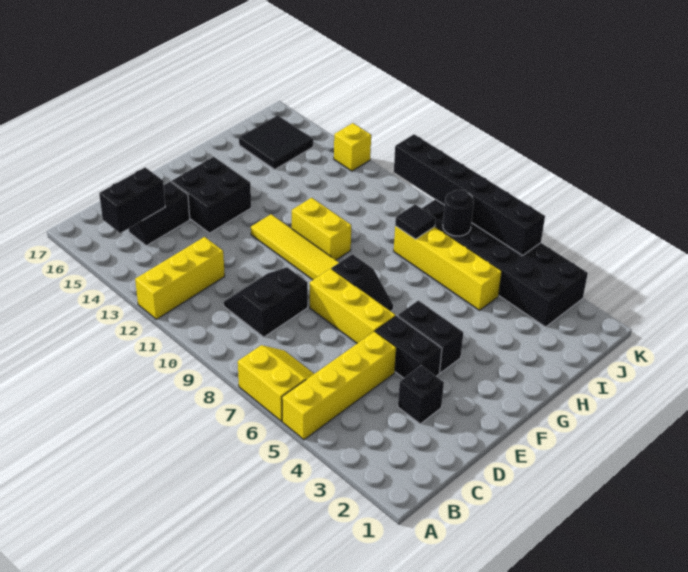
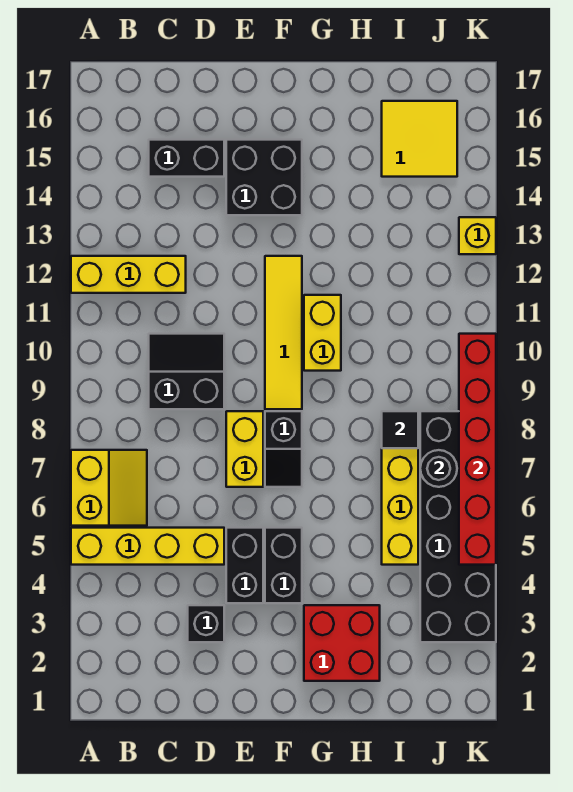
black brick B15:C15 level 2 -> none
yellow brick E6:E8 level 1 -> yellow brick E7:E8 level 1
none -> red brick G2:H3 level 1
black tile I15:J16 level 1 -> yellow tile I15:J16 level 1
black brick K5:K10 level 2 -> red brick K5:K10 level 2

